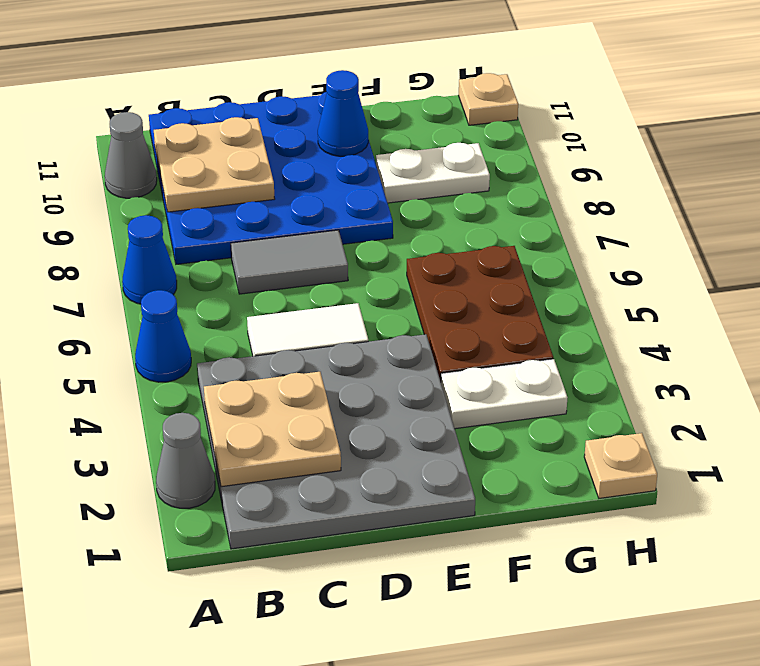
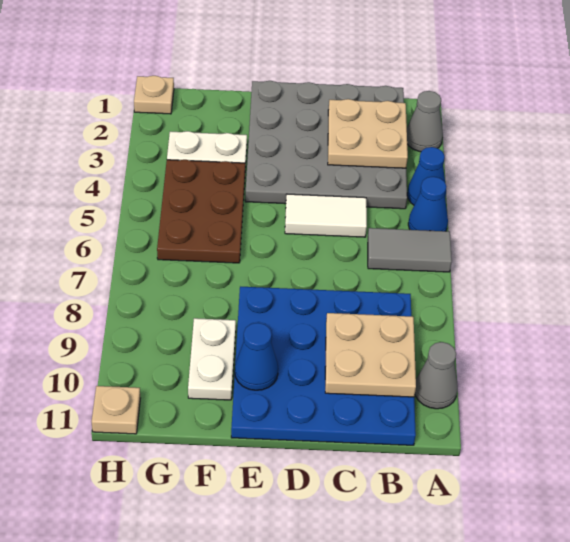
blue cone A7 level 1 -> blue cone A4 level 1
grey tile C7:D7 level 1 -> grey tile A6:B6 level 1
white plate F9:G9 level 1 -> white plate F9:F10 level 1

